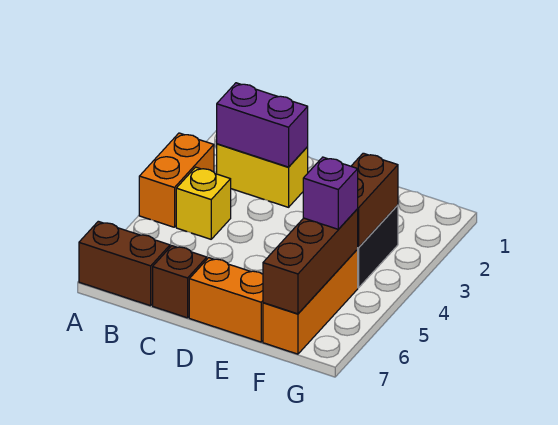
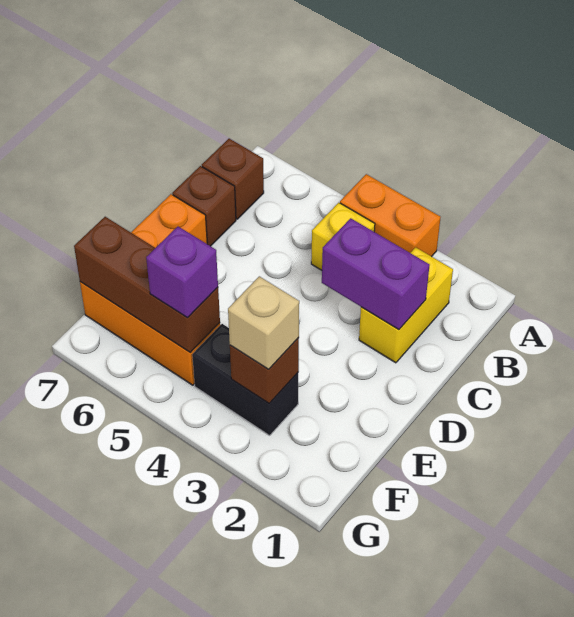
brown brick A7:B7 level 1 -> brown brick B7 level 1
purple brick B2:C2 level 2 -> purple brick C2:C3 level 2
brown brick F3:F4 level 2 -> brown brick F3 level 2
none -> tan brick F3 level 3

